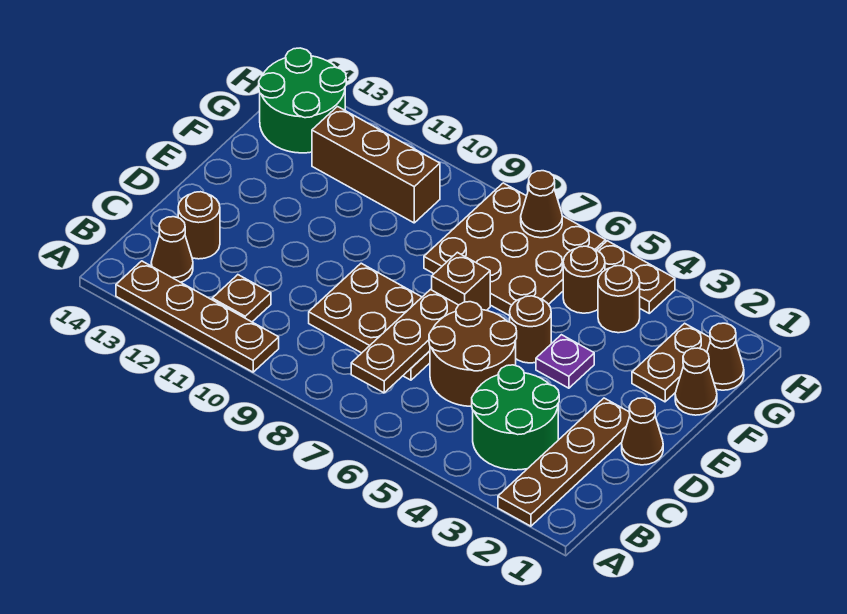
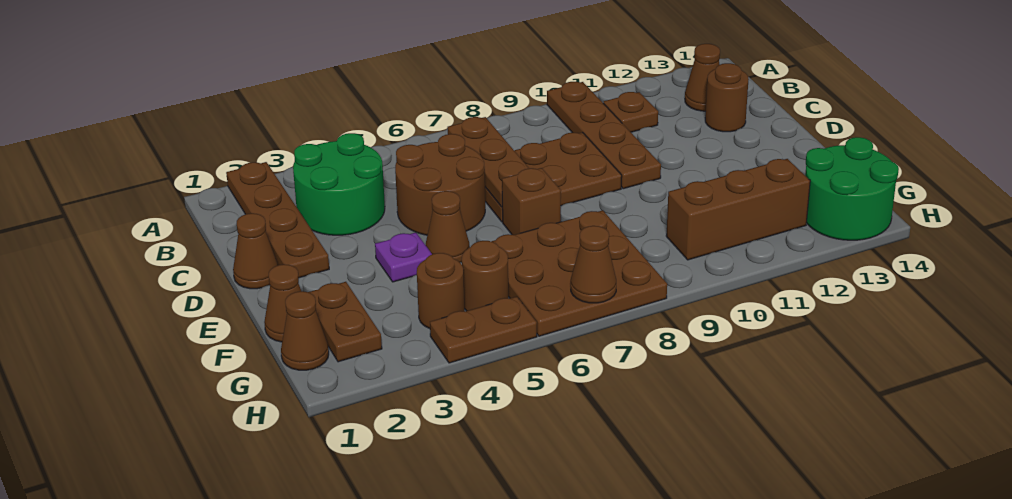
brown plate A10:A13 level 1 -> brown plate A10:D10 level 1
brown round brick E5 level 1 -> brown cone E5 level 1

